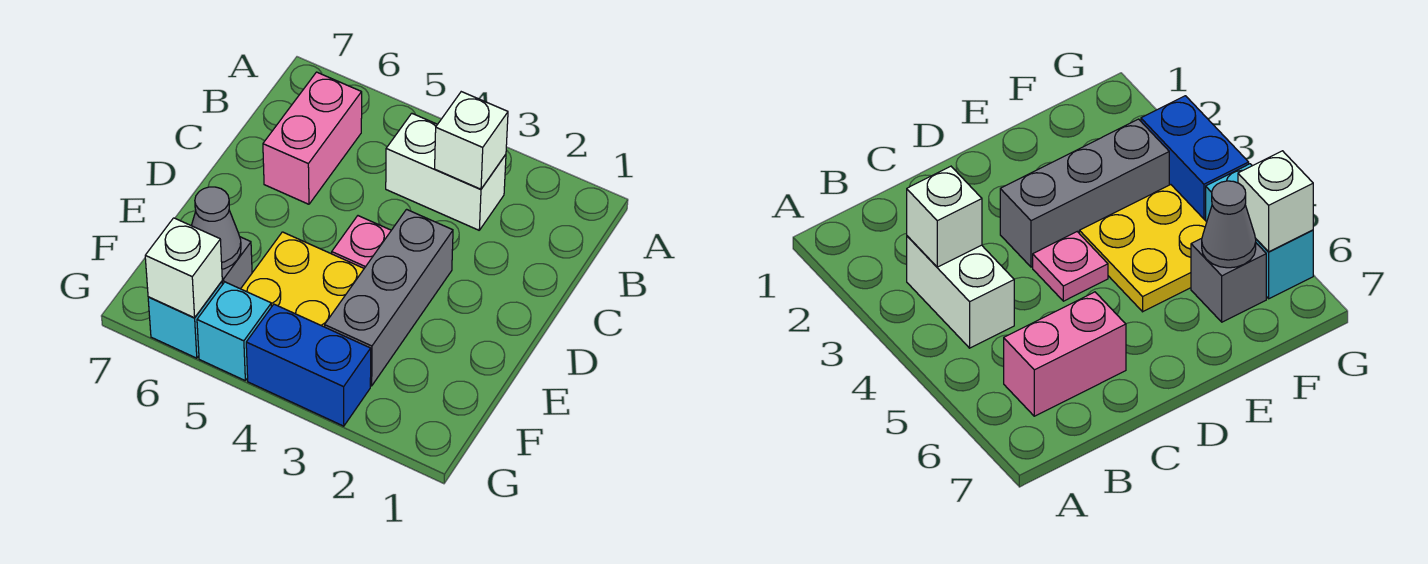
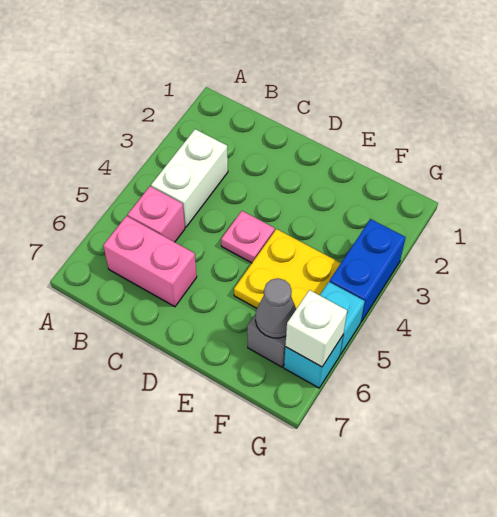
white brick B3 level 2 -> none
none -> pink brick B5 level 1
grey brick D3:F3 level 1 -> none

